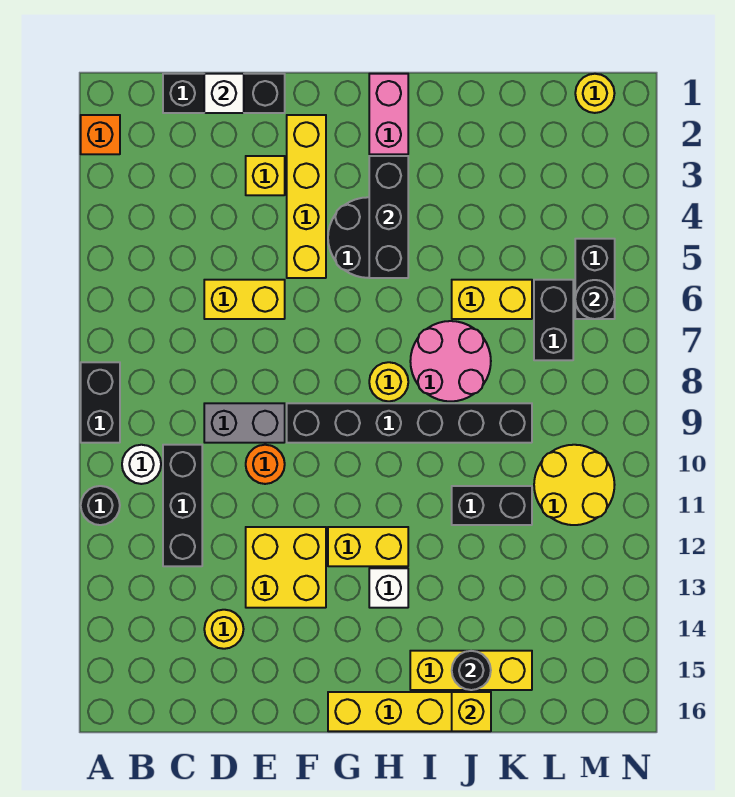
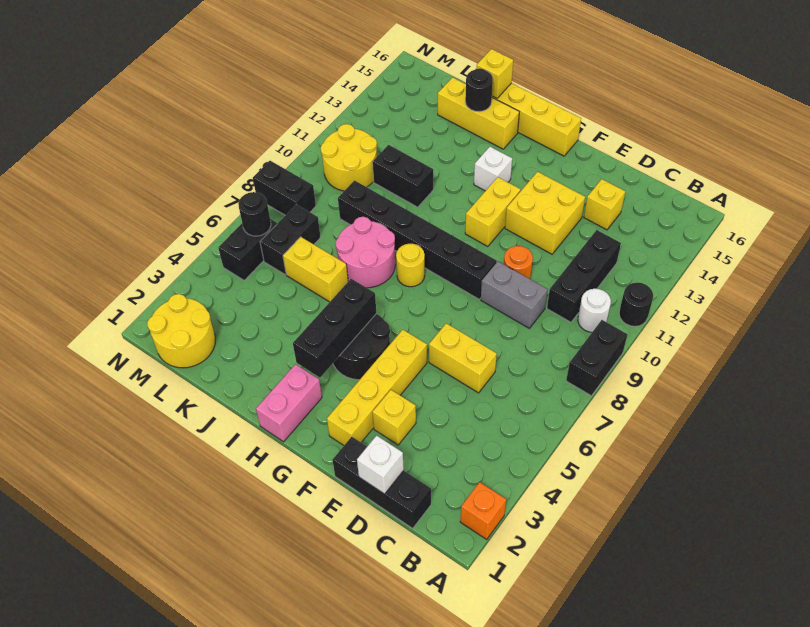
yellow round brick D14 level 1 -> yellow brick D14 level 1
yellow brick G12:H12 level 1 -> yellow brick G11:G12 level 1
yellow round brick M1 level 1 -> yellow round brick L1:M2 level 1
none -> black brick M8:N8 level 1

